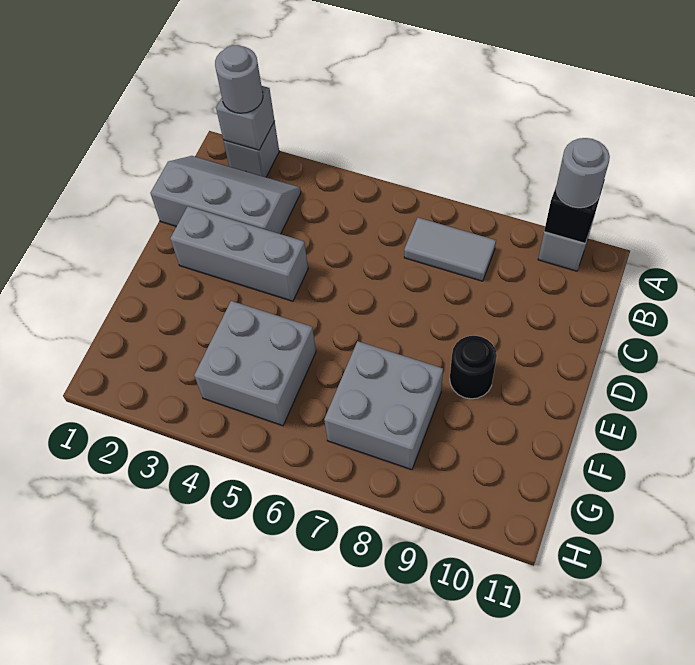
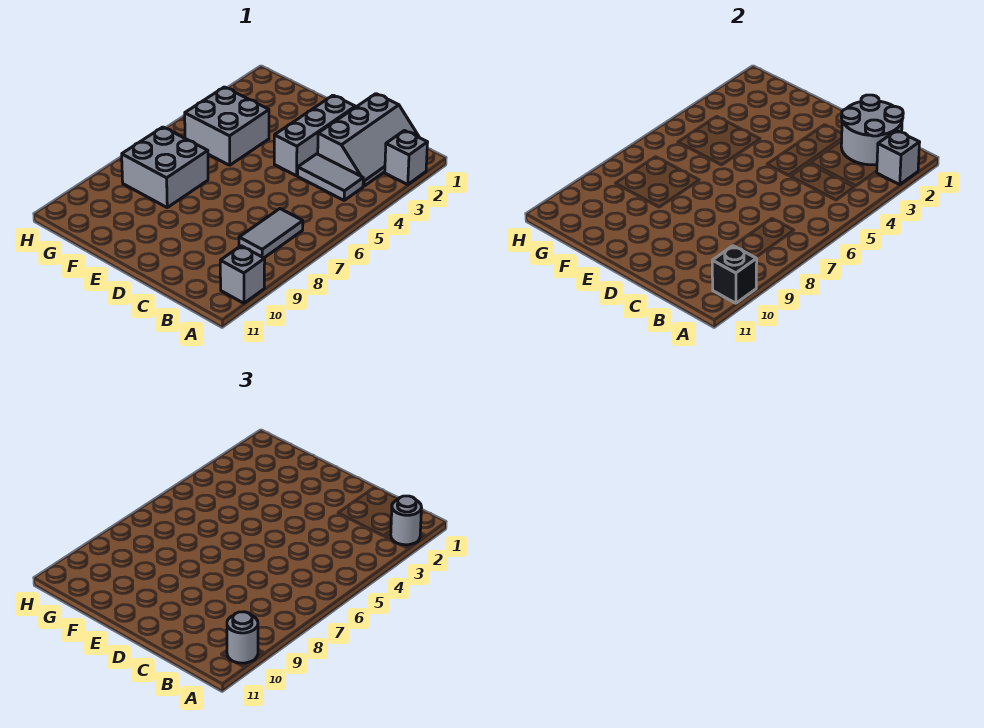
none -> grey round brick B1:C2 level 2
none -> grey tile B4:C4 level 1
black round brick E9 level 1 -> none

